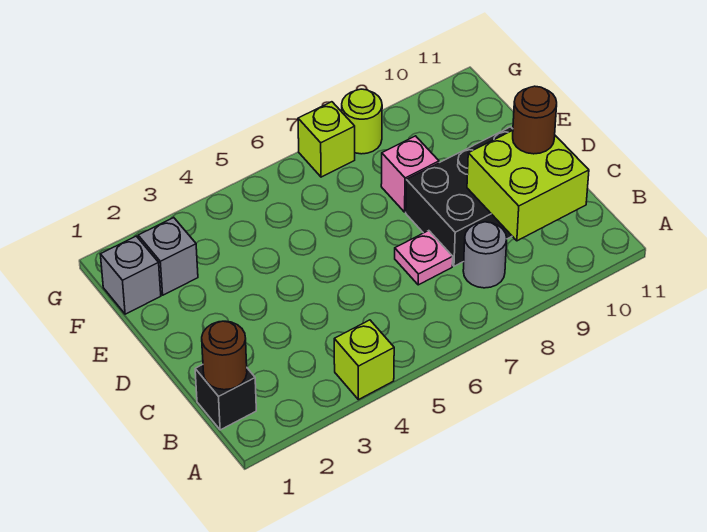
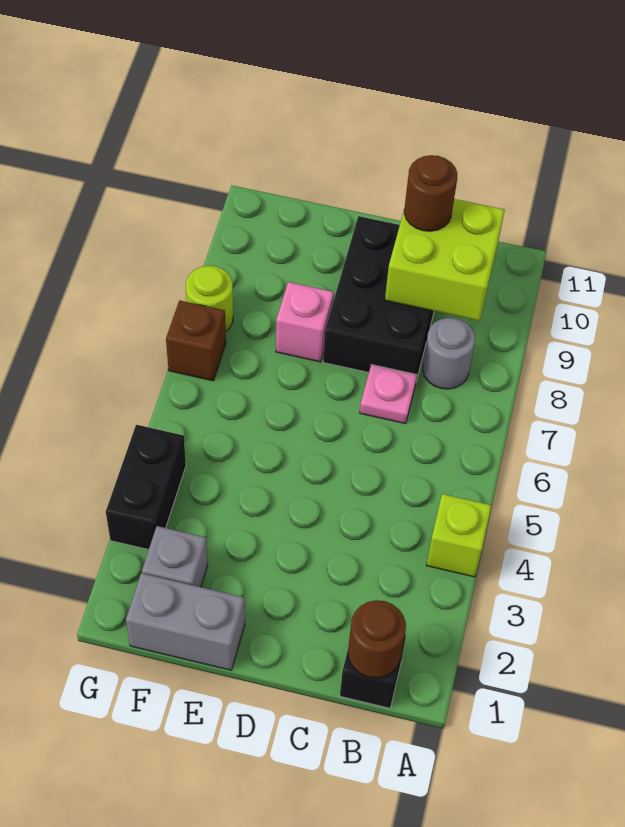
grey brick F1 level 1 -> grey brick E1:F1 level 1
none -> black brick G3:G4 level 1
lime brick G7 level 1 -> brown brick G7 level 1

